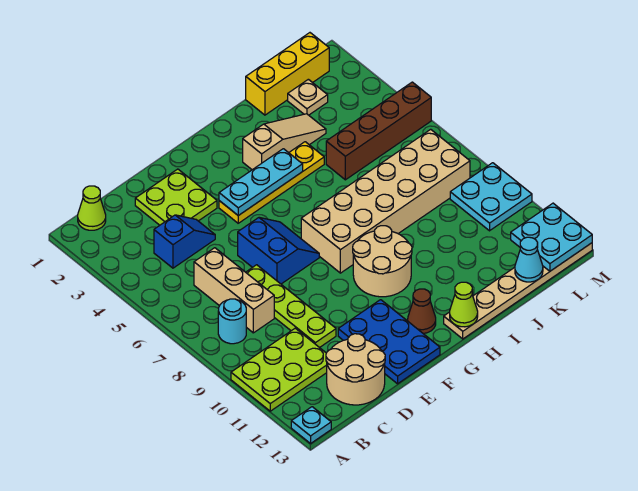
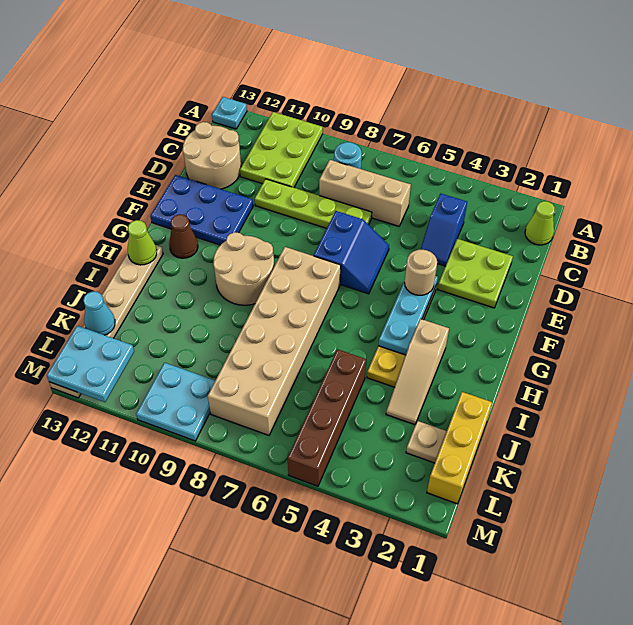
blue slope E6:F7 level 1 top E -> blue slope E6:F7 level 1 top 7
none -> tan round brick F4 level 3

